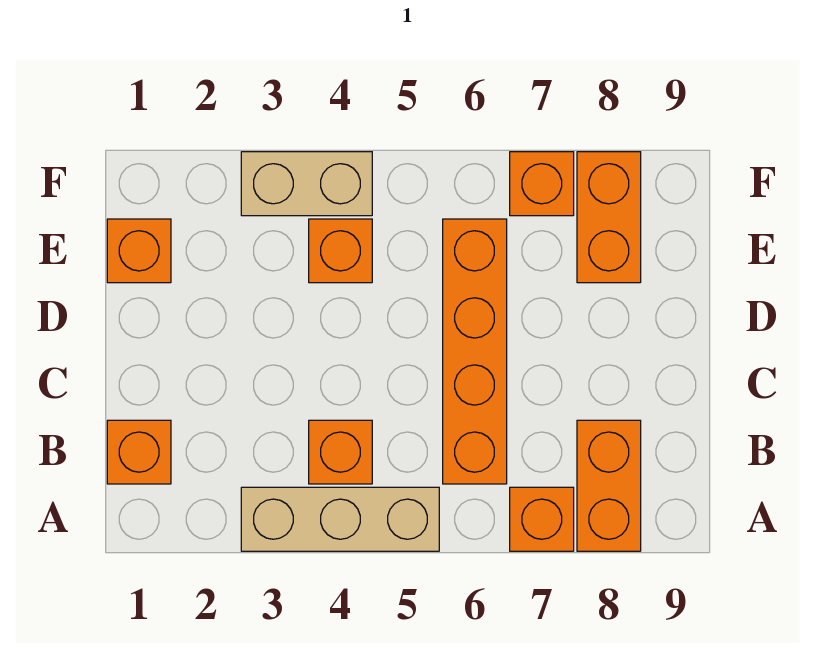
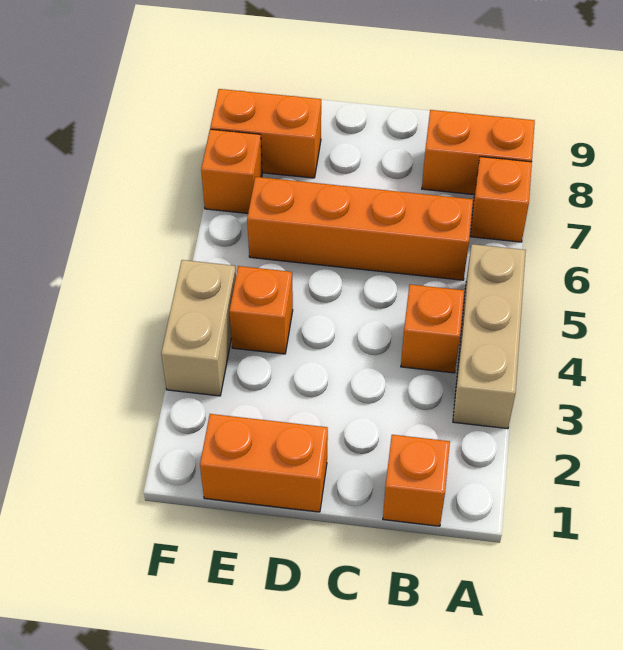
orange brick E1 level 1 -> orange brick D1:E1 level 1

